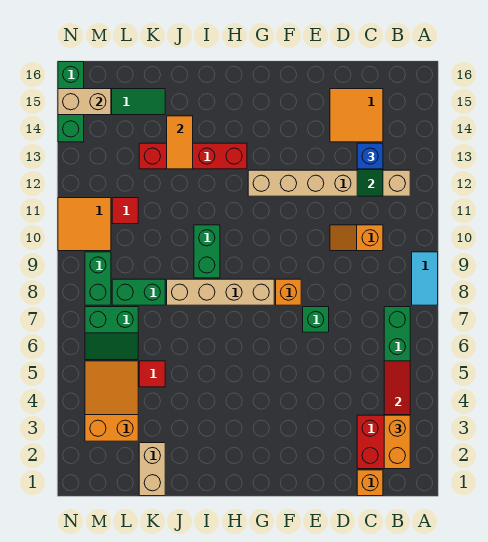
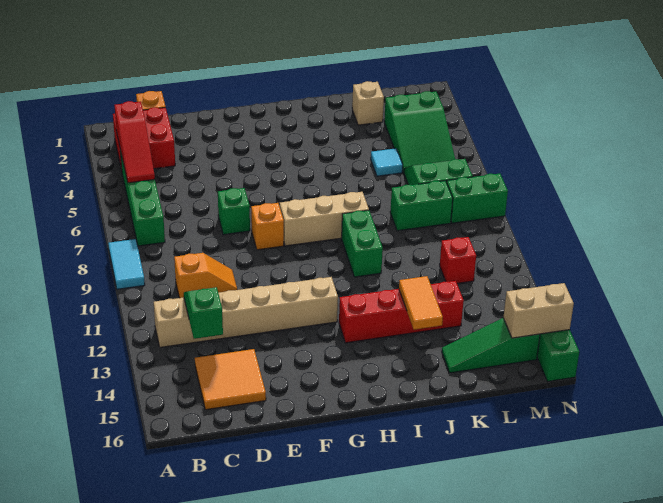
orange brick B2:B3 level 3 -> none
blue brick C13 level 3 -> none
tan brick G8:J8 level 1 -> tan brick G8:I8 level 1
tan brick K1:K2 level 1 -> tan brick K2 level 1
red tile K5 level 1 -> cyan tile K5 level 1
orange slope L3:M5 level 1 top 3 -> green slope L3:M5 level 1 top 3
red tile L11 level 1 -> red brick L11 level 1
green brick M8:M9 level 1 -> green brick M8:N8 level 1
orange tile M10:N11 level 1 -> none

